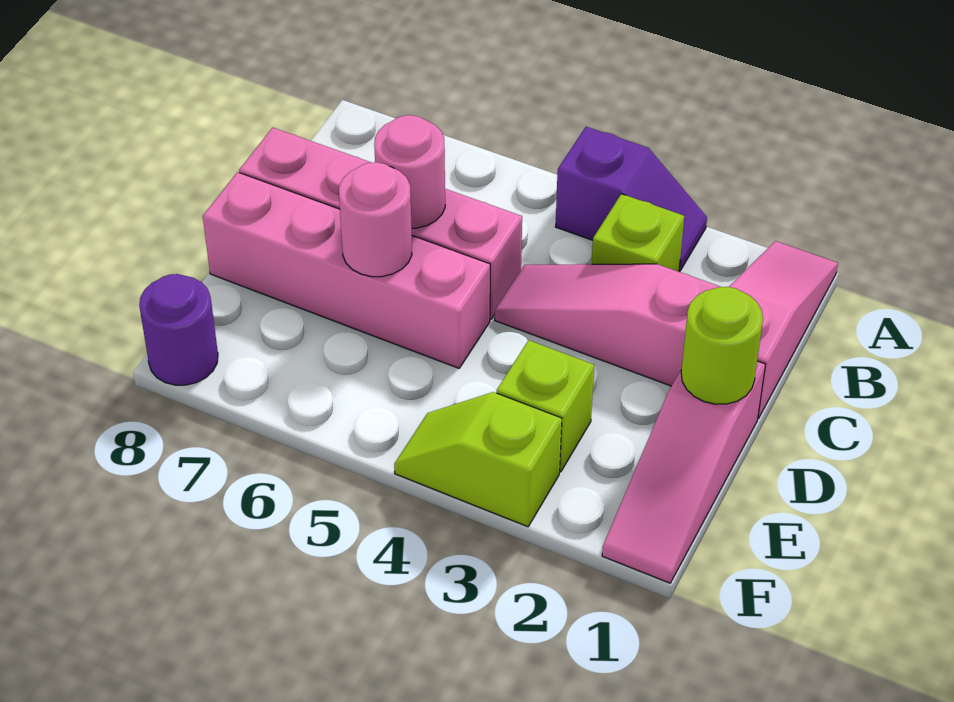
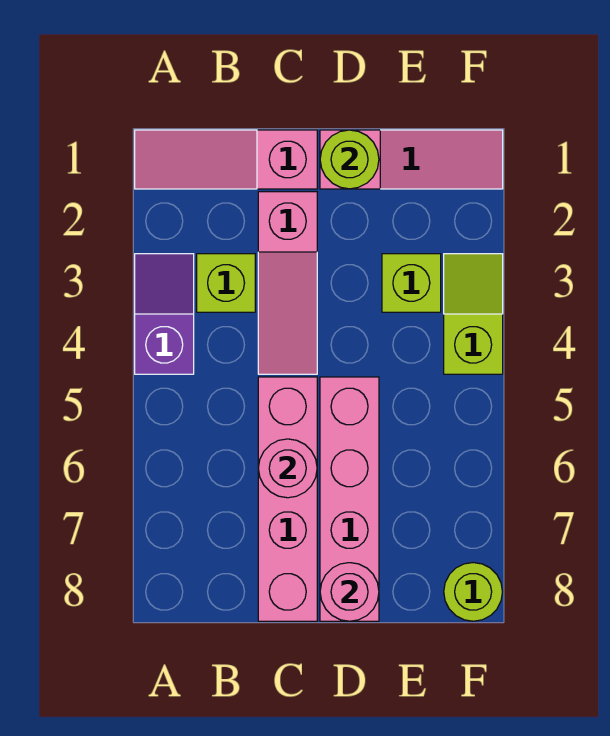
pink round brick D6 level 2 -> pink round brick D8 level 2
lime slope F3:F4 level 1 top 3 -> lime slope F3:F4 level 1 top 4
purple round brick F8 level 1 -> lime round brick F8 level 1

